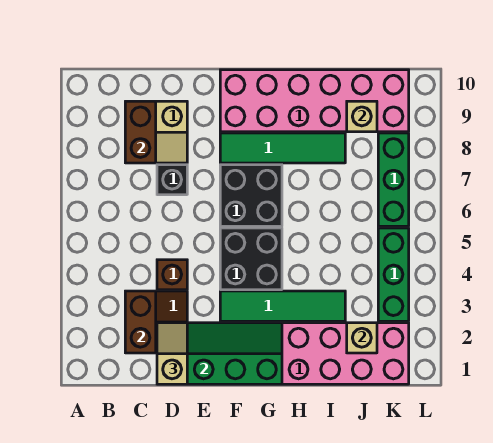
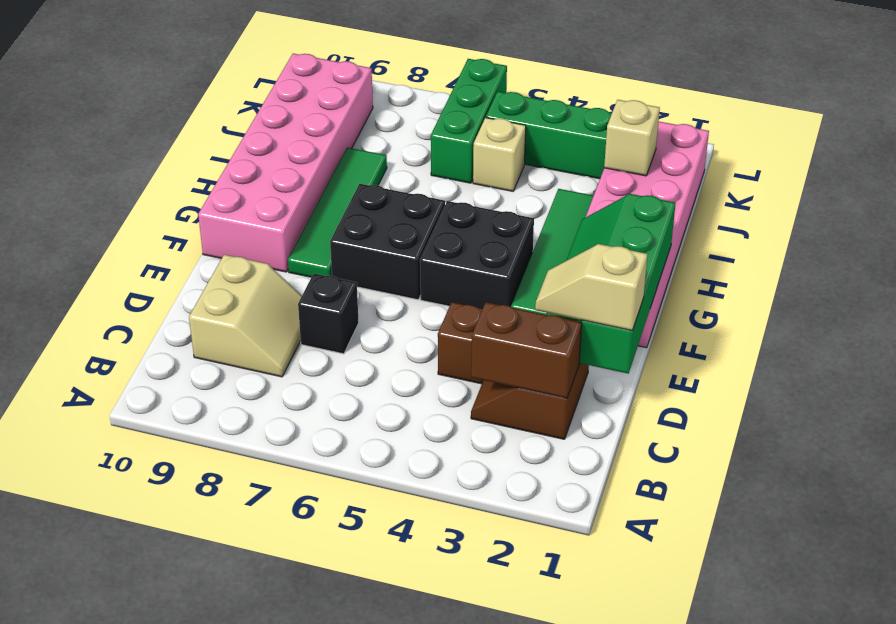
brown brick C8:C9 level 2 -> none
tan brick J9 level 2 -> tan brick J5 level 1
green brick K6:K8 level 1 -> green brick J6:L6 level 1

